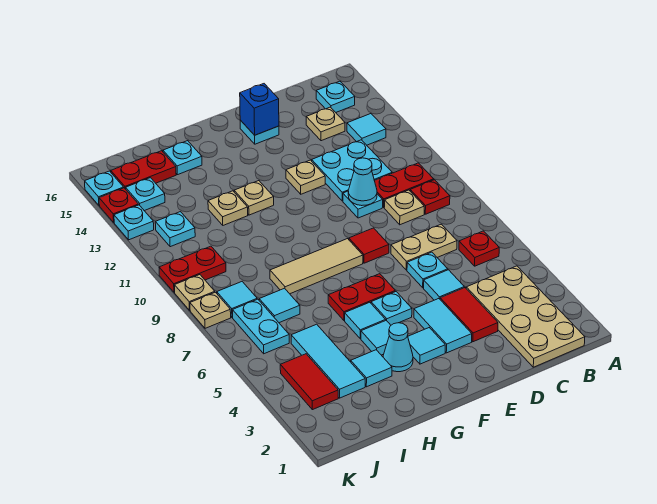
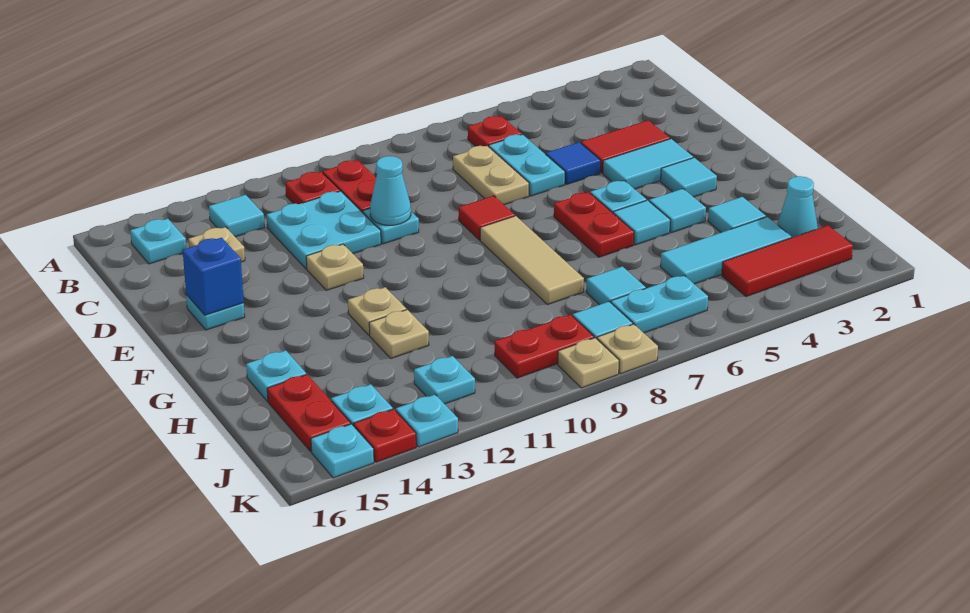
tan plate B1:C4 level 1 -> none
red plate B9 level 1 -> red plate B11 level 1
tan plate C9 level 1 -> none
cyan tile D5 level 1 -> blue tile D5 level 1
cyan plate D6 level 1 -> cyan plate C6:D6 level 1
cyan cone G3 level 1 -> cyan cone I2 level 1
red tile J3:J4 level 1 -> red tile J2:J4 level 1
red plate J10:K10 level 1 -> red plate J9:J10 level 1

